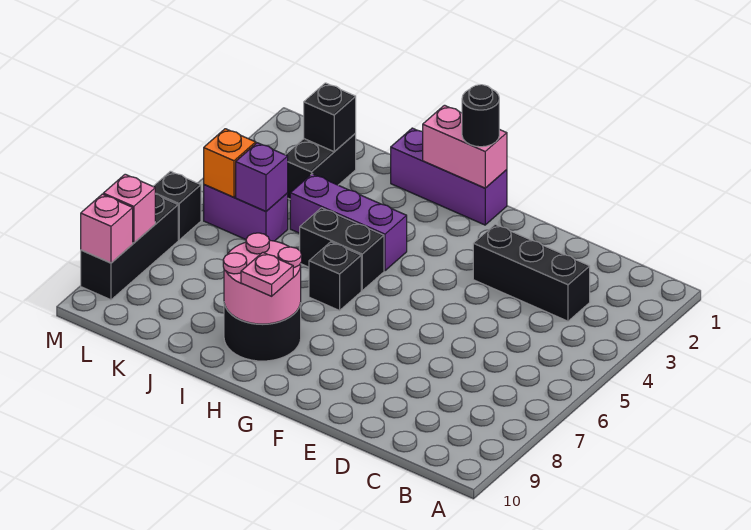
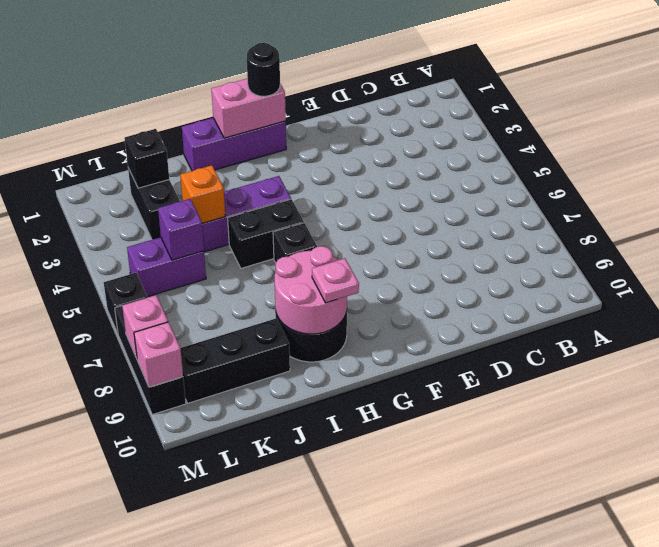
black brick C3:E3 level 1 -> black brick J9:L9 level 1
orange brick L5 level 2 -> orange brick J4 level 2

